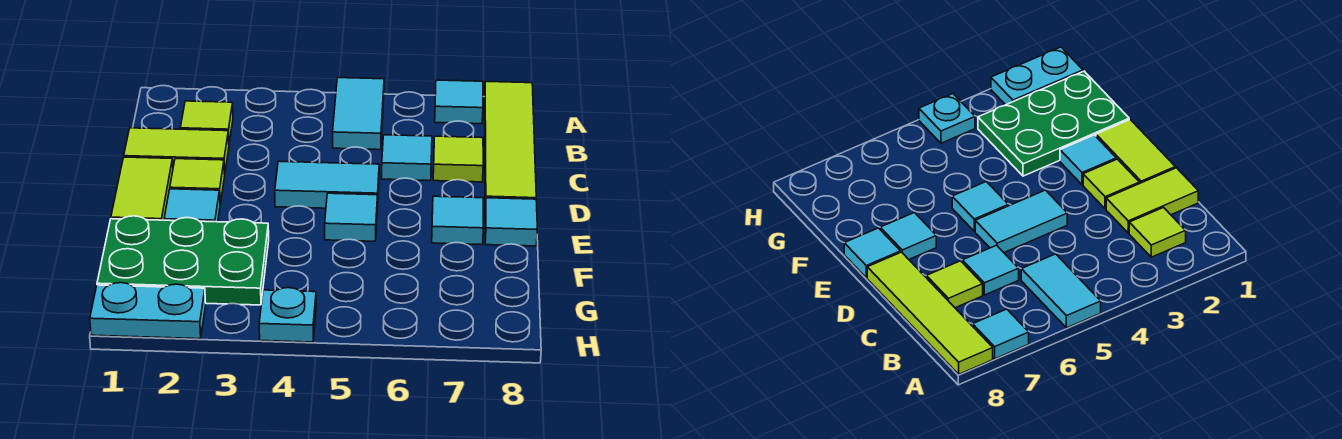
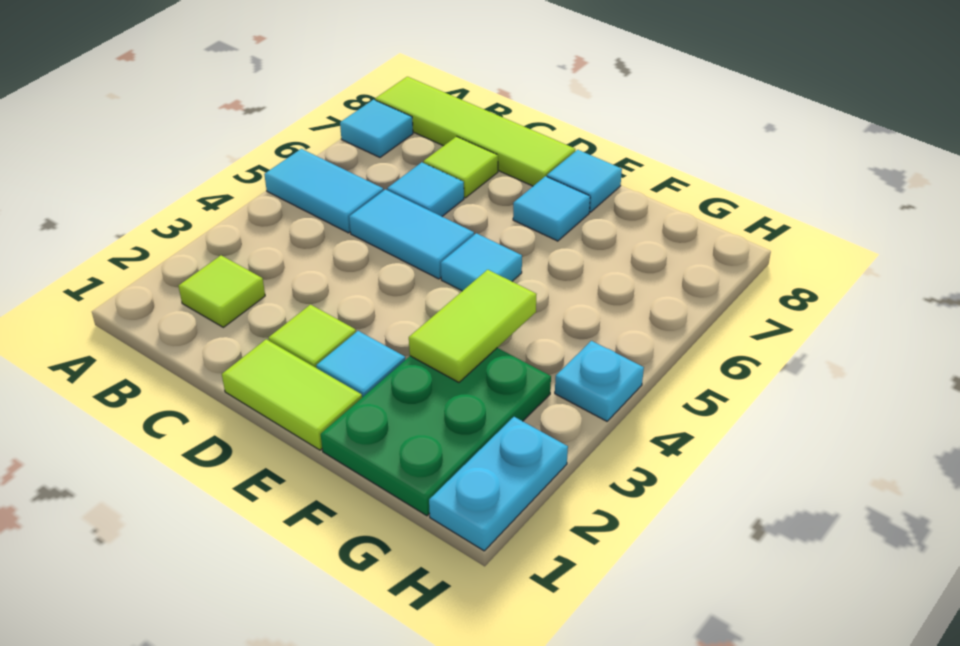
lime tile C1:C2 level 1 -> lime tile F3:F4 level 2
cyan tile D4:D5 level 1 -> cyan tile C5:D5 level 1

